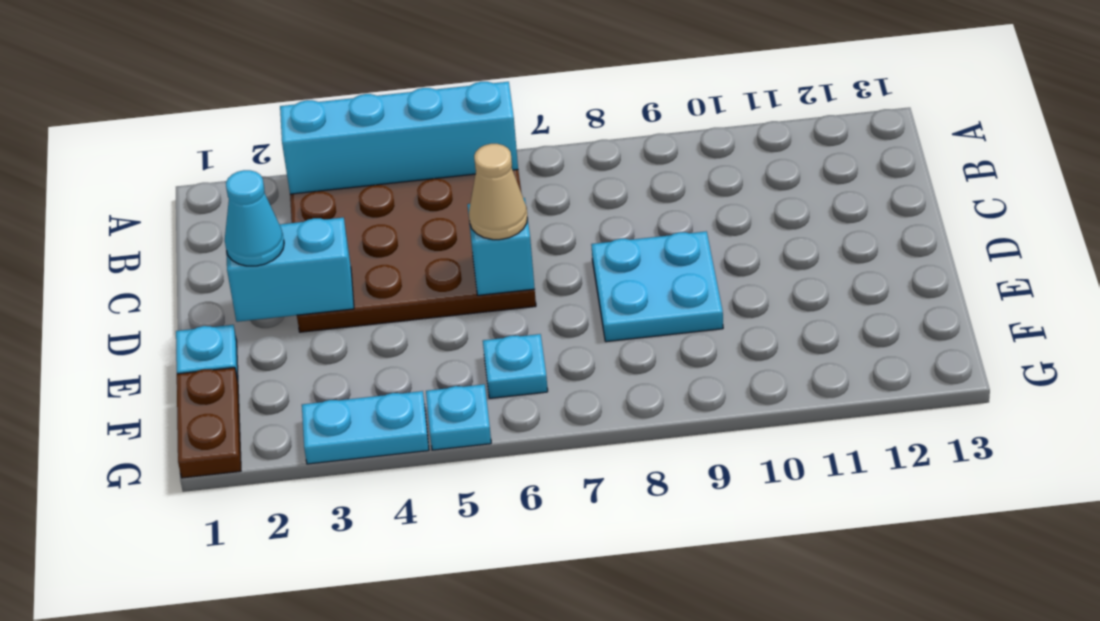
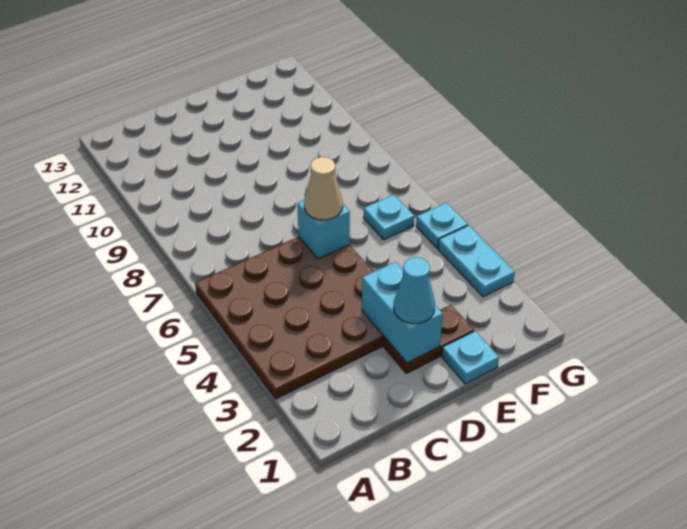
cyan brick A3:A6 level 2 -> none
cyan plate D8:E9 level 1 -> none
brown plate F1:G1 level 1 -> brown plate D2:E2 level 1

